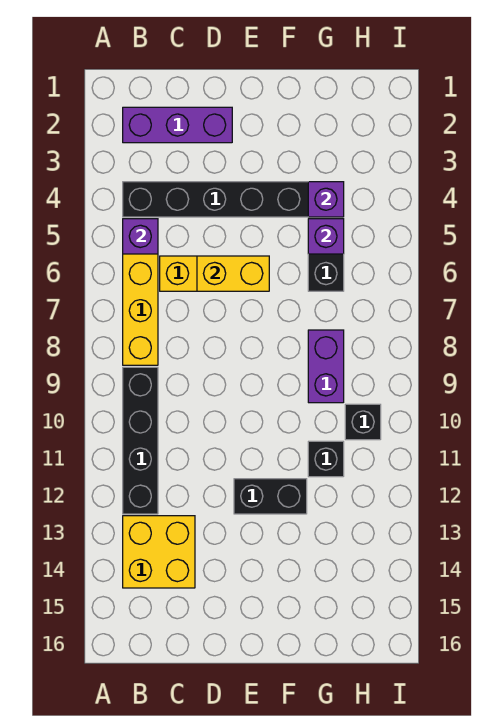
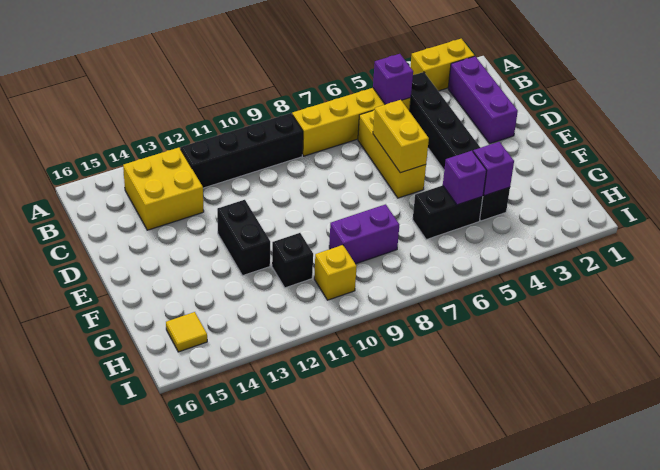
none -> yellow brick A2:A3 level 1
black brick H10 level 1 -> yellow brick H10 level 1
none -> yellow tile H15 level 1

